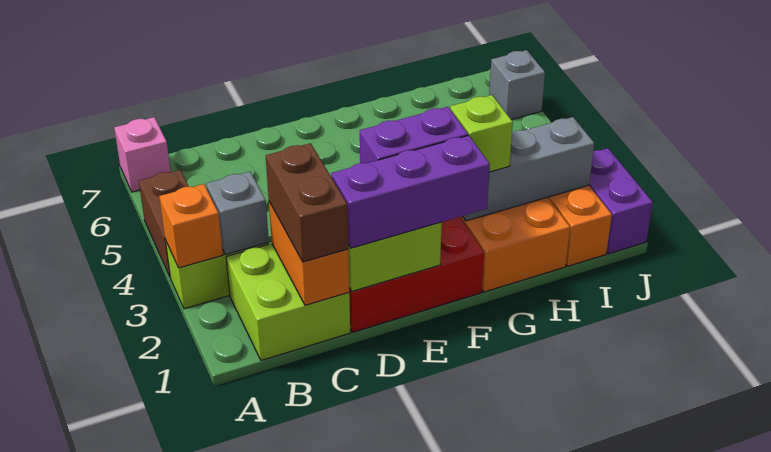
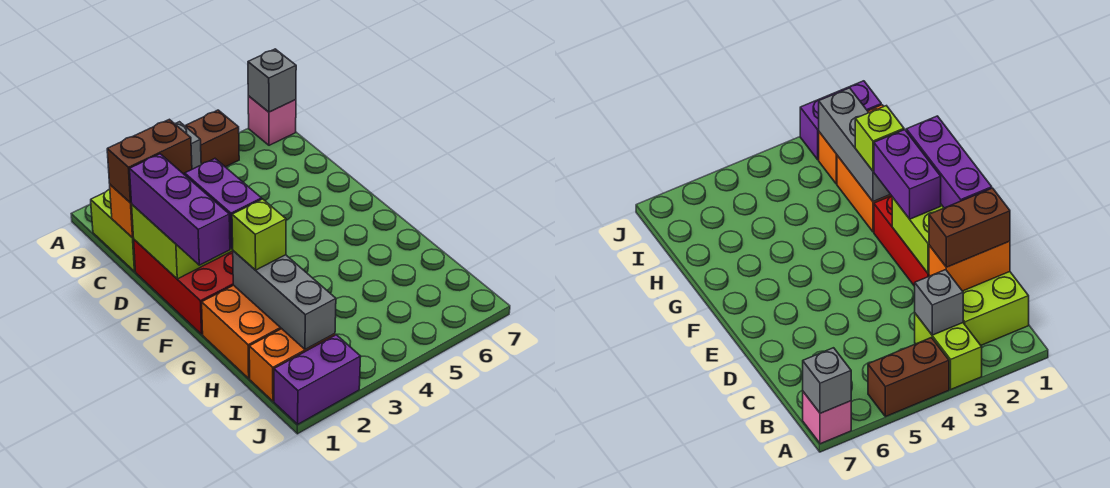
orange brick A3 level 2 -> none
grey brick J6 level 1 -> grey brick A7 level 2

